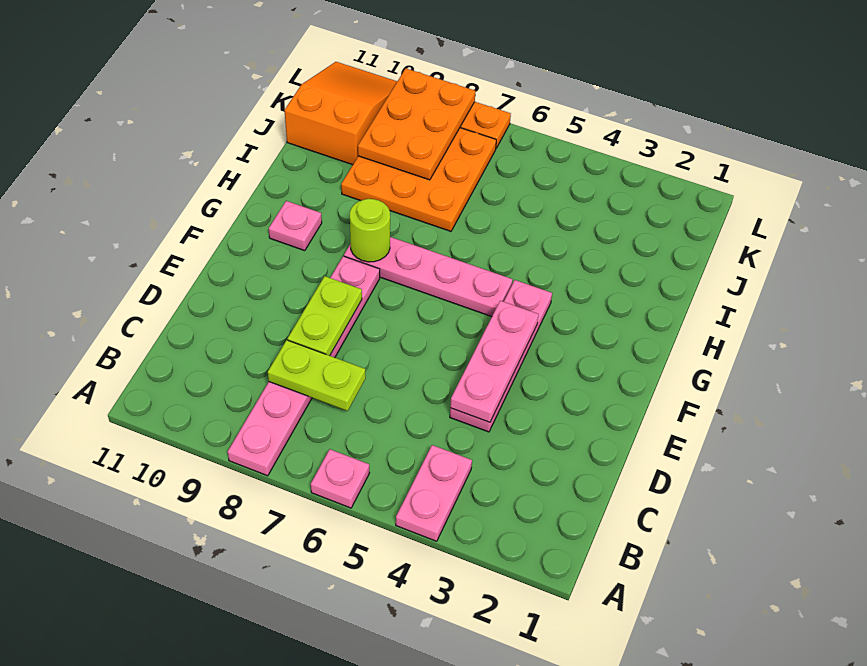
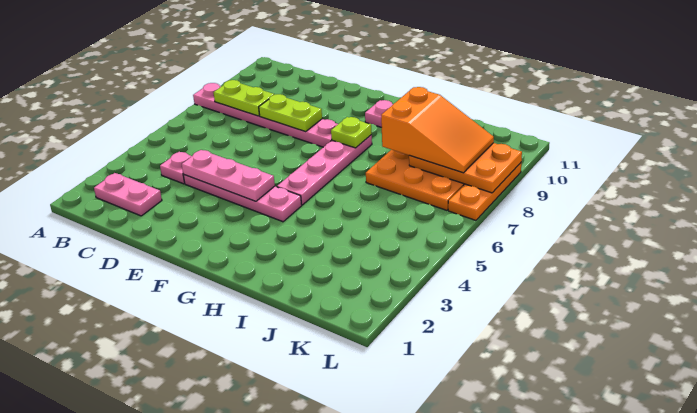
pink plate A4:B4 level 1 -> pink plate B2:C2 level 1
pink plate A6 level 1 -> pink plate C4 level 1
lime plate C7:C8 level 2 -> lime plate B8:C8 level 2
lime round brick G8 level 2 -> lime plate G8 level 2
orange slope J10:L11 level 1 top J -> orange slope I8:K9 level 3 top I

